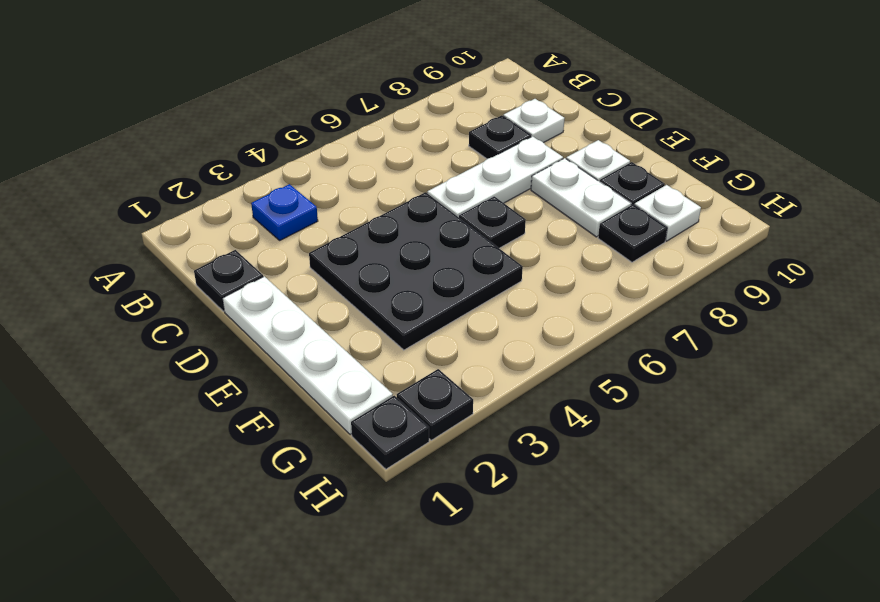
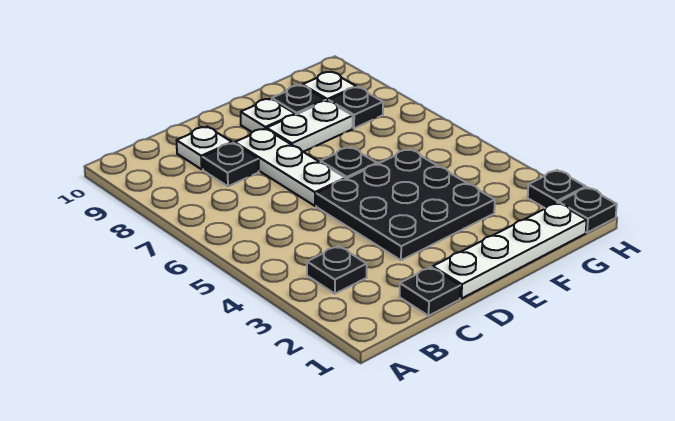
blue plate B3 level 1 -> black plate B3 level 1

